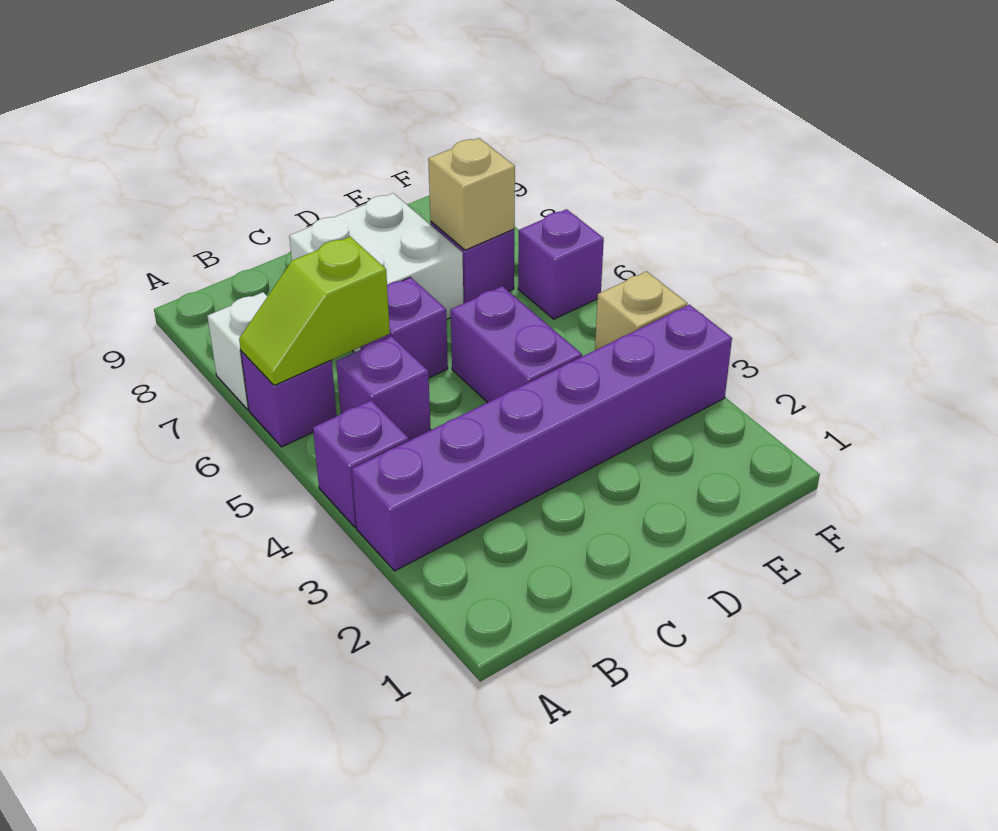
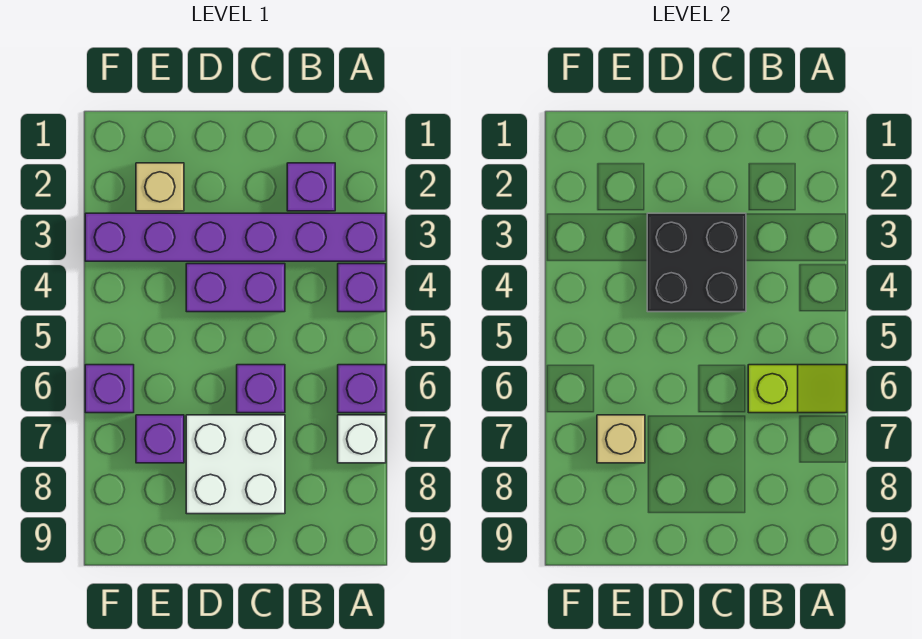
purple brick B5 level 1 -> purple brick B2 level 1
none -> black brick C3:D4 level 2
purple brick D4:D5 level 1 -> purple brick C4:D4 level 1
tan brick F4 level 1 -> tan brick E2 level 1

